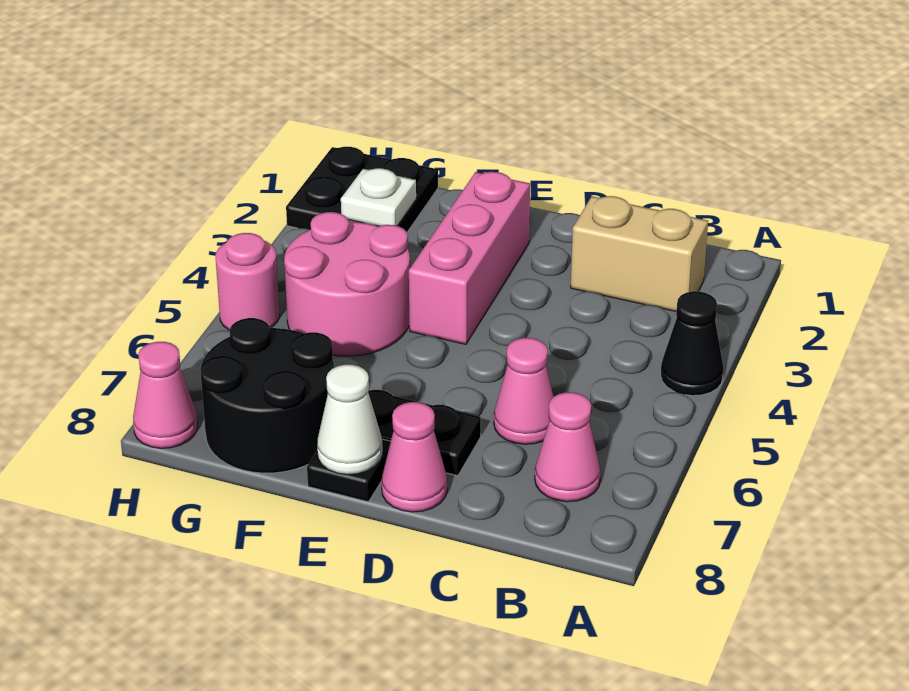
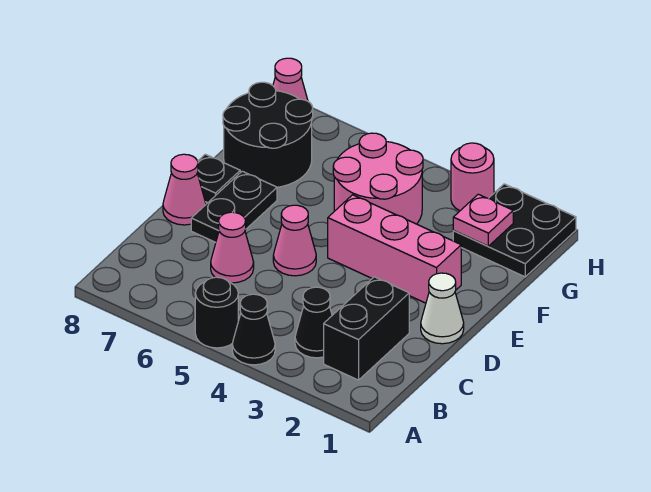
none -> black round brick A5 level 1
tan brick B2:C2 level 1 -> black brick B2:C2 level 1
none -> black cone B3 level 1
pink cone B7 level 1 -> pink cone D5 level 1
white cone E8 level 2 -> white cone D1 level 1
white plate G2 level 2 -> pink plate G2 level 2
pink round brick H5 level 1 -> pink round brick H3 level 1

